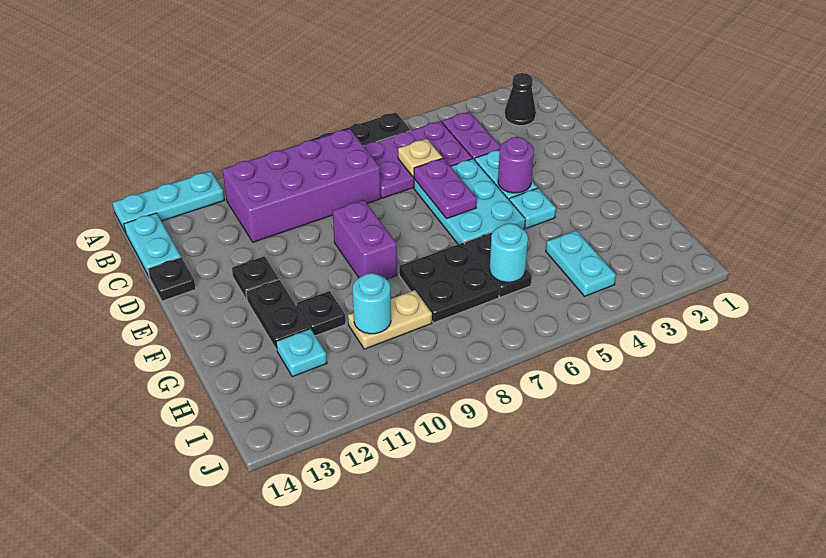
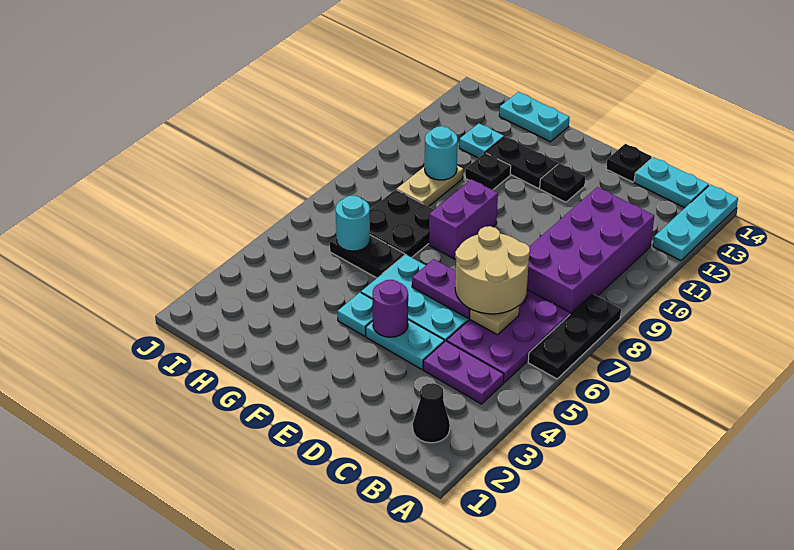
none -> tan round brick C6:D7 level 3
purple brick E9:F9 level 1 -> purple brick F8:F9 level 1
cyan plate H4:I4 level 1 -> cyan plate G14:H14 level 1

